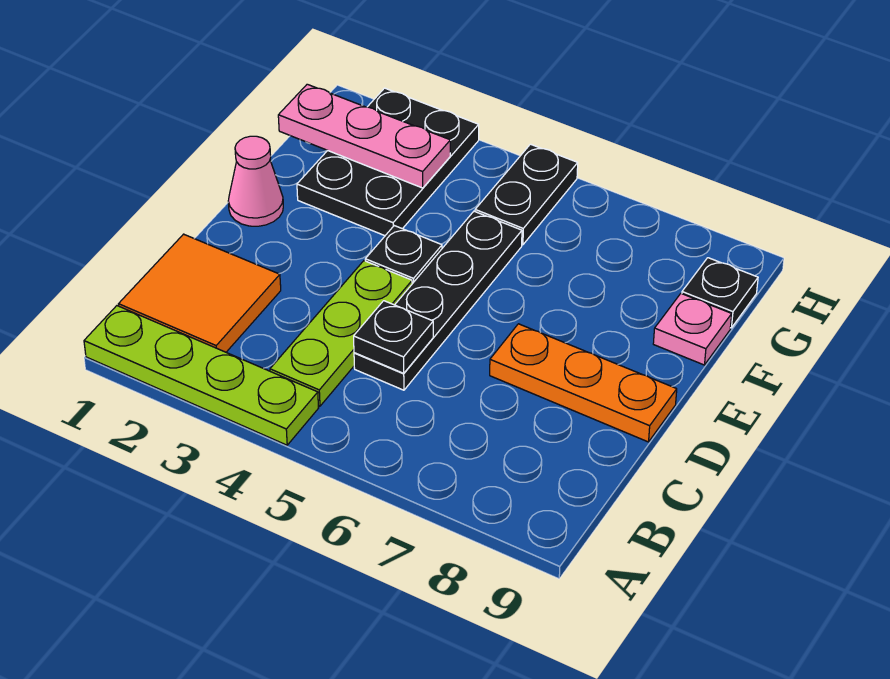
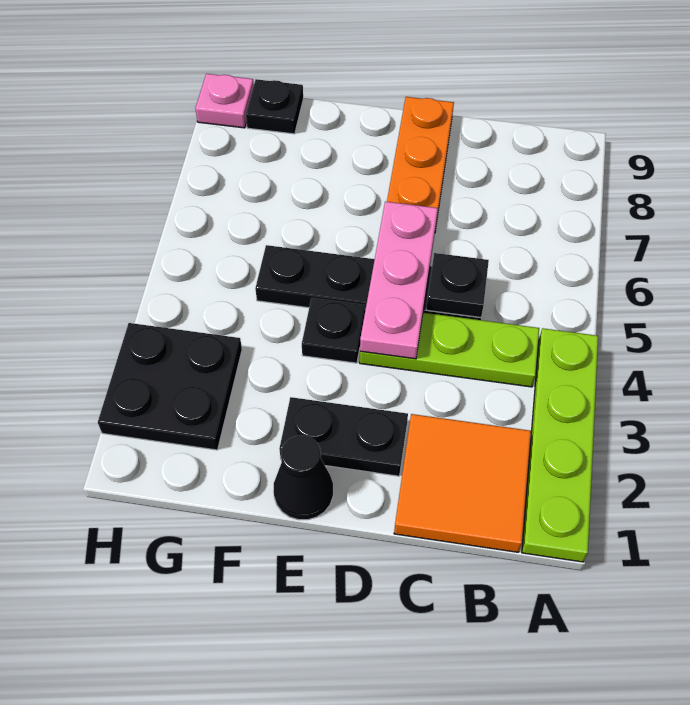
pink cone E1 level 1 -> black cone E1 level 1
black plate F2:H3 level 1 -> black plate G2:H3 level 1
pink plate F9 level 1 -> pink plate H9 level 1
pink plate G1:G3 level 2 -> pink plate D4:D6 level 2
black plate G5:H5 level 1 -> black plate D2:E2 level 1

